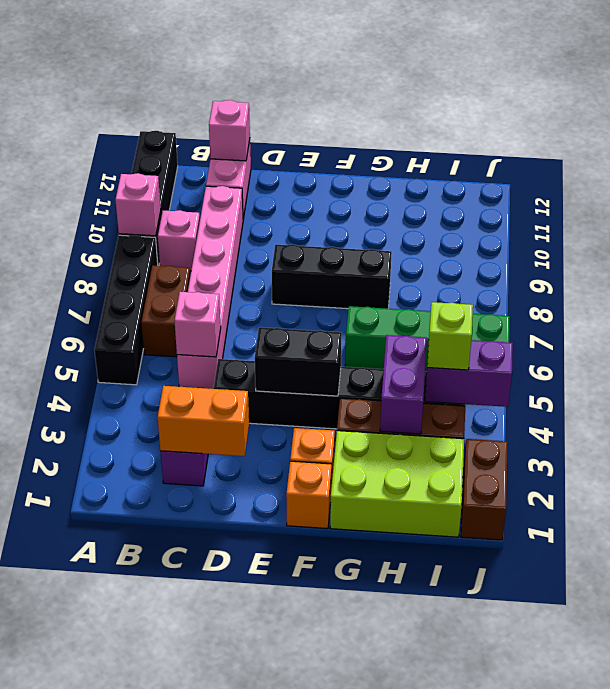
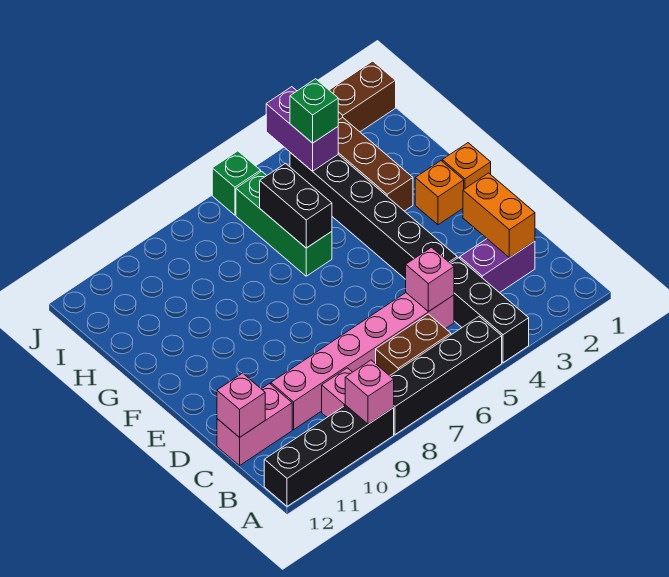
black brick E4:F4 level 2 -> black brick G6:H6 level 2
black brick E8:G8 level 1 -> black brick A4:C4 level 1
lime brick G1:I2 level 1 -> none
purple brick H3:H4 level 2 -> none
lime brick I4 level 3 -> green brick I4 level 3

